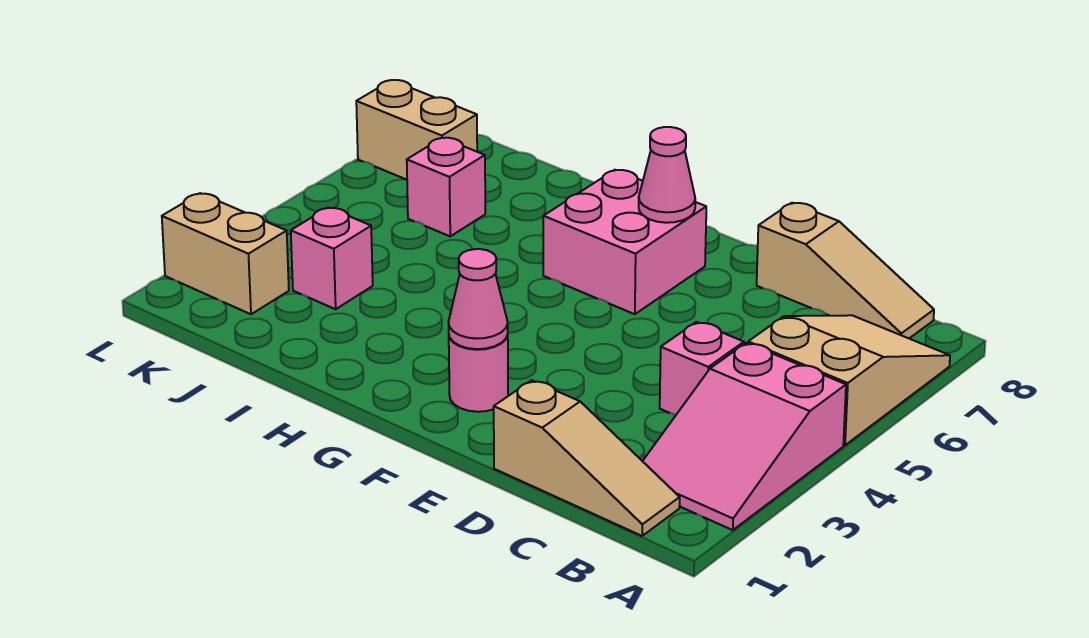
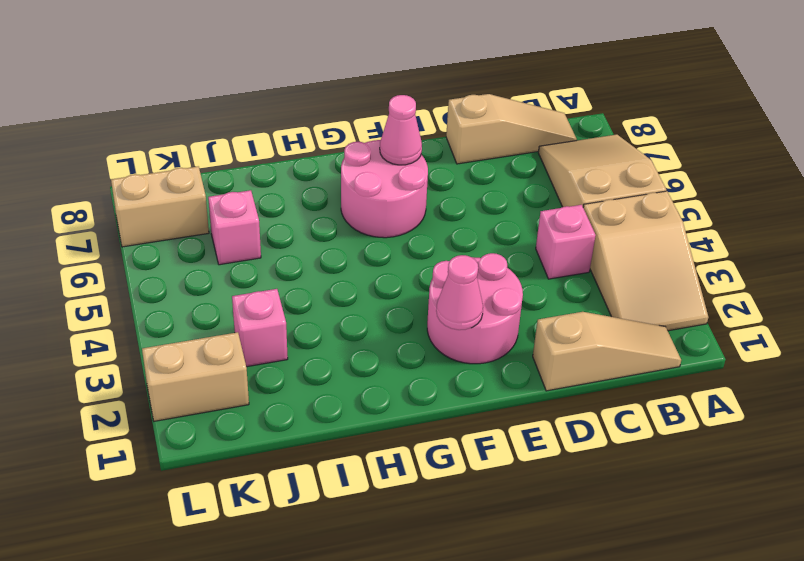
pink slope A2:B4 level 1 top 4 -> tan slope A2:B4 level 1 top 4
pink round brick F2 level 1 -> pink round brick E2:F3 level 1
pink brick F6:G7 level 1 -> pink round brick F6:G7 level 1

